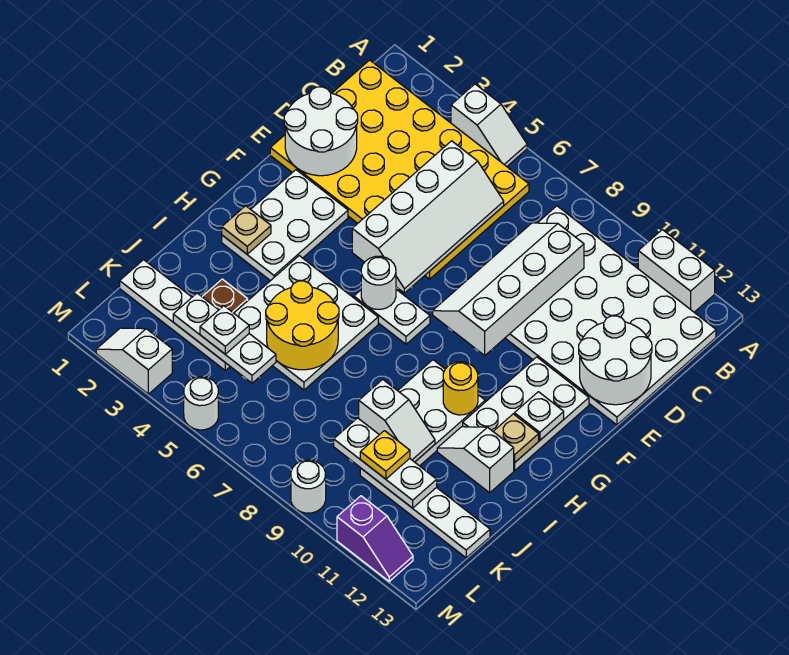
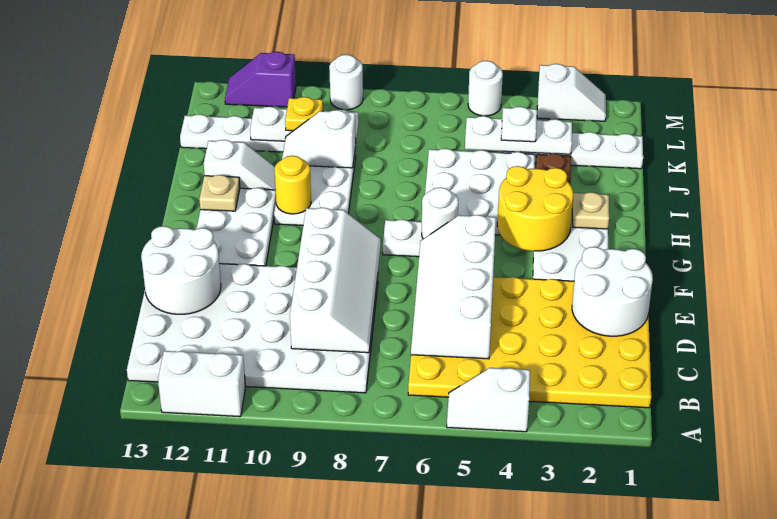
white plate G12 level 2 -> none
yellow round brick I5:J6 level 2 -> yellow round brick G3:H4 level 2

